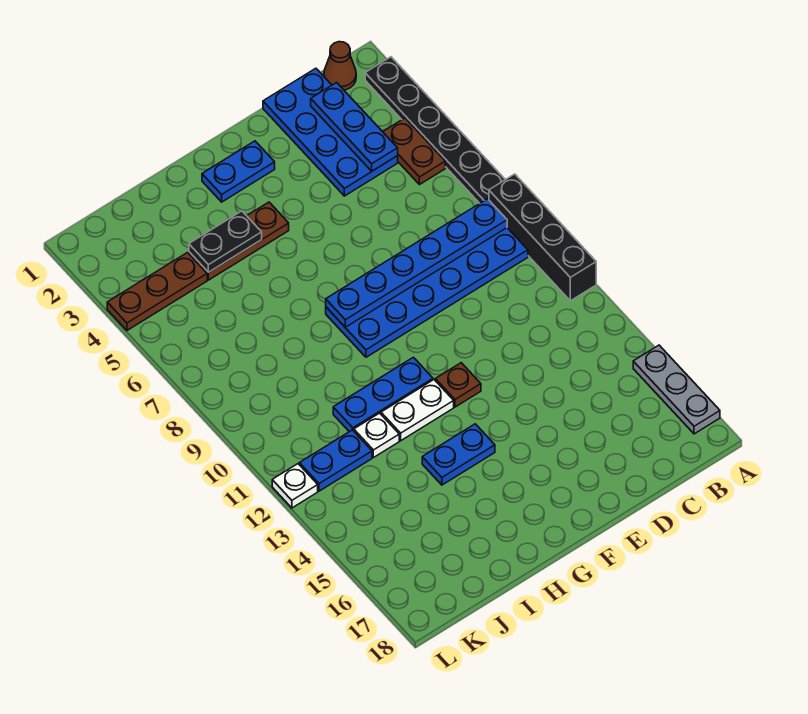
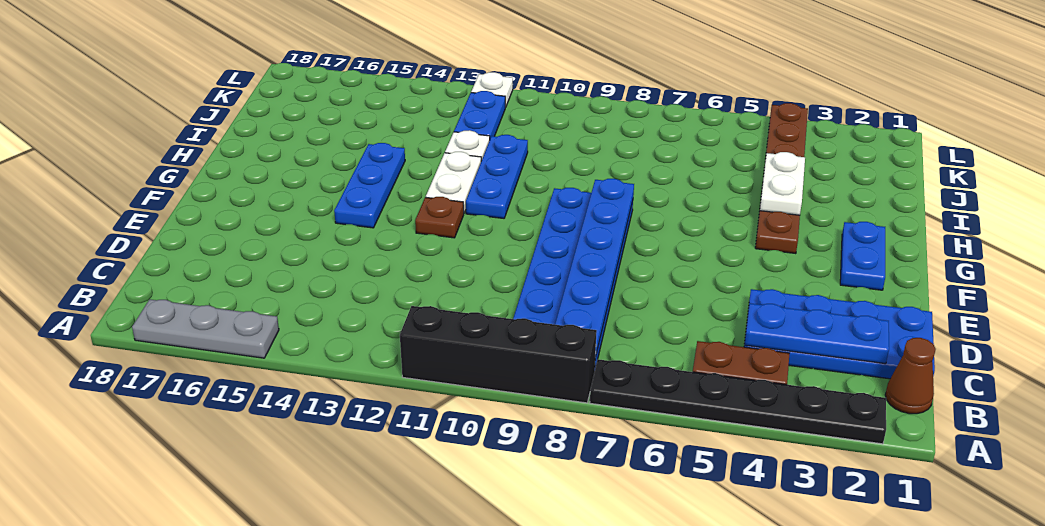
blue plate G14:H14 level 1 -> blue plate F14:H14 level 1
black plate H4:I4 level 2 -> white plate H4:I4 level 2

